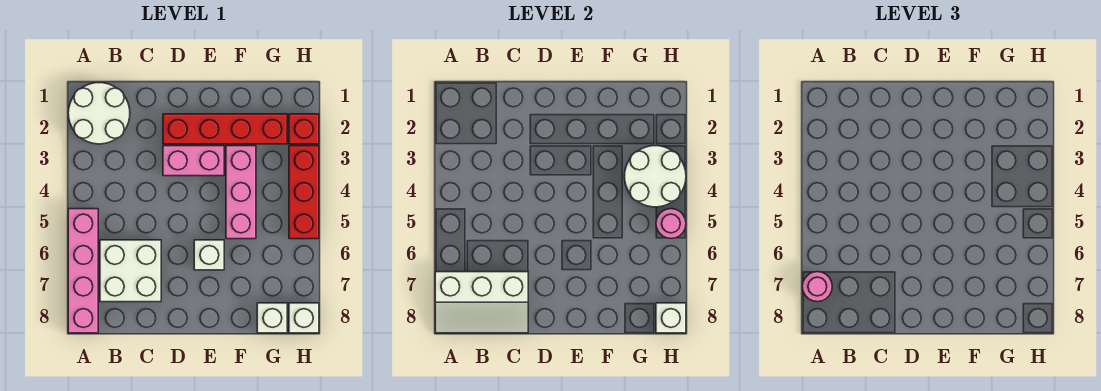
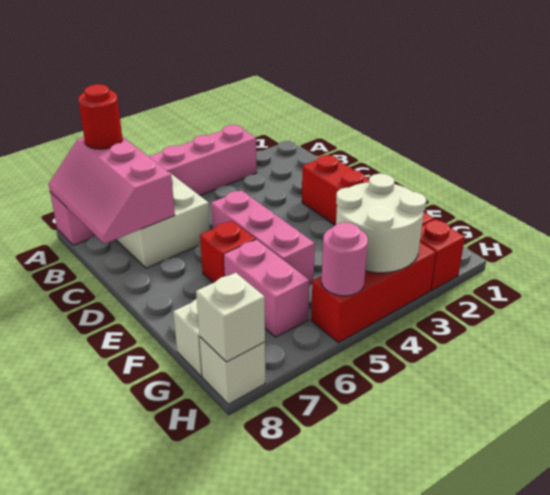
white round brick A1:B2 level 1 -> none
pink brick A5:A8 level 1 -> pink brick A3:A8 level 1
white slope A7:C8 level 2 top 7 -> pink slope A7:C8 level 2 top 7
pink round brick A7 level 3 -> red round brick A7 level 3
pink brick D3:E3 level 1 -> pink brick F6:G6 level 1
white brick E6 level 1 -> red brick E6 level 1
pink brick F3:F5 level 1 -> pink brick D5:F5 level 1

